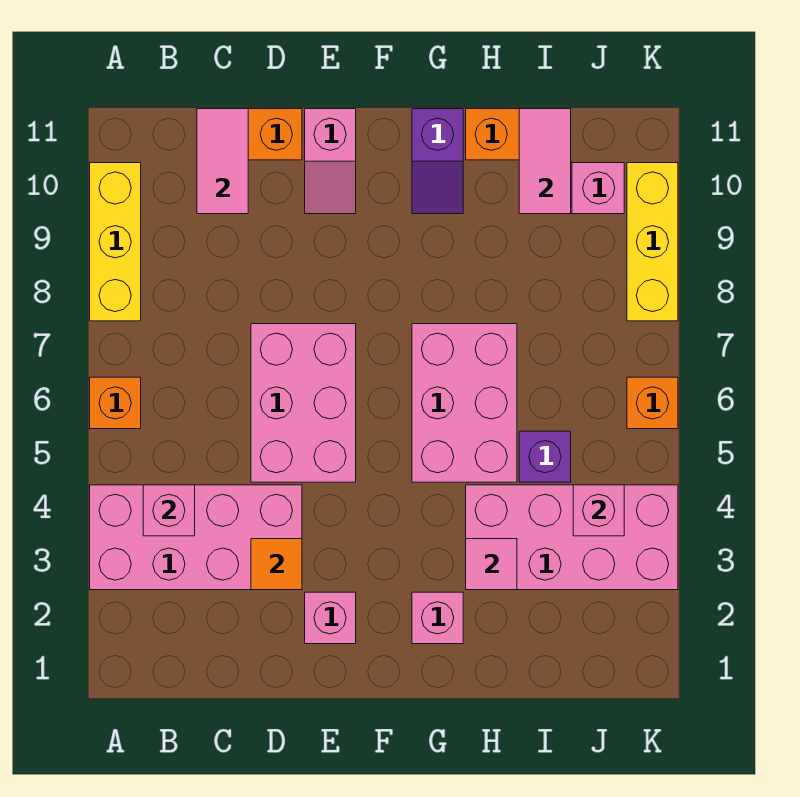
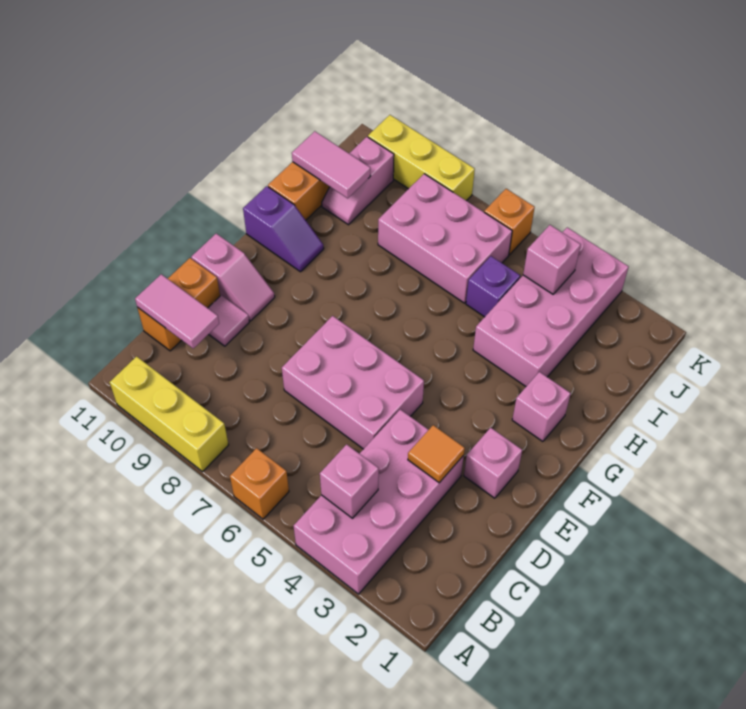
pink brick G5:H7 level 1 -> pink brick I6:J8 level 1
pink tile H3 level 2 -> pink tile D10 level 1

